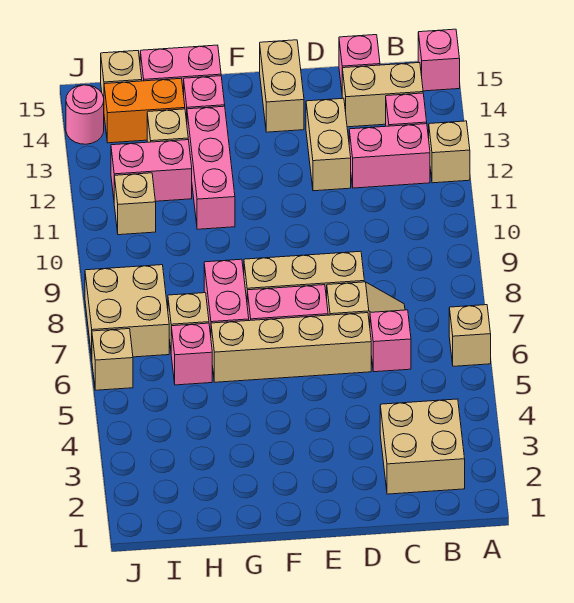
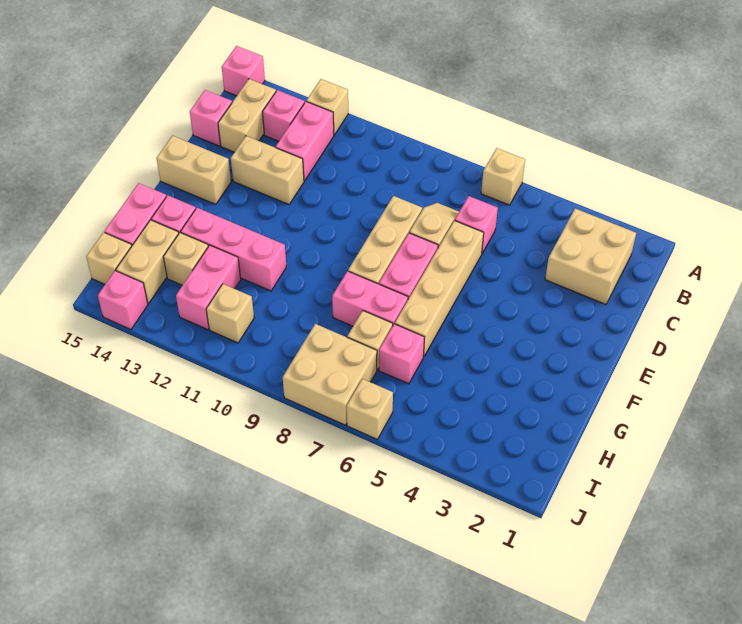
orange brick H14:I14 level 1 -> tan brick H14:I14 level 1
pink round brick J14 level 1 -> pink brick J14 level 1

